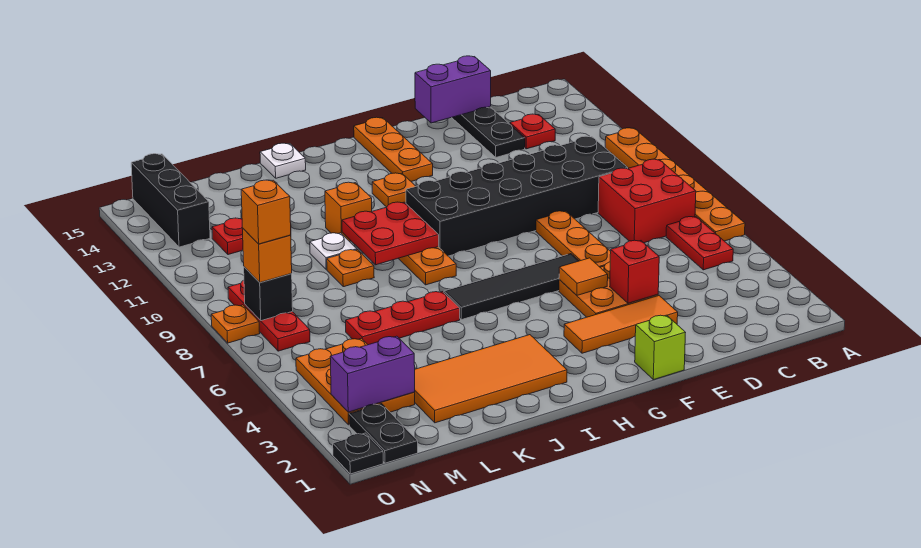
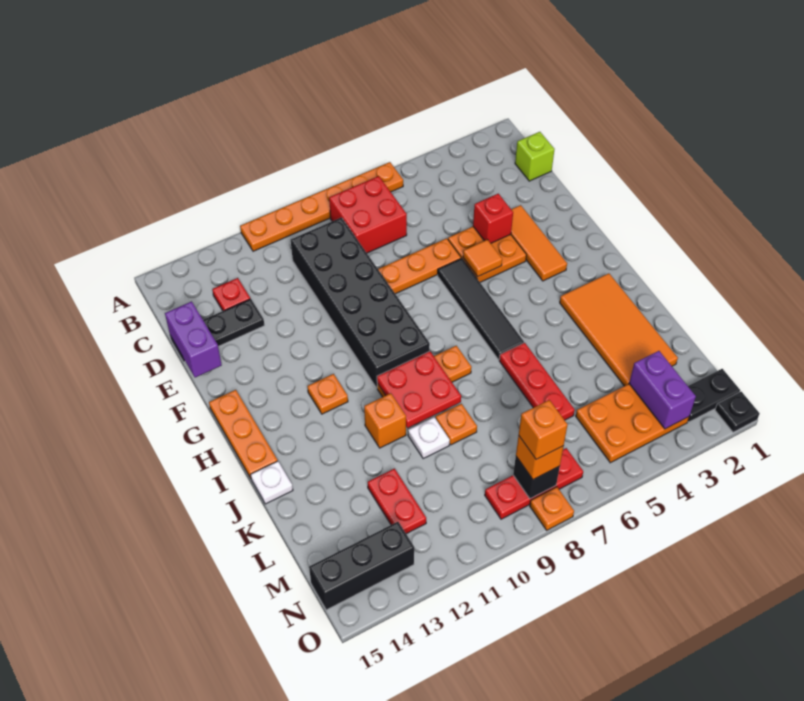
red plate B5:B6 level 1 -> none
lime brick F1 level 1 -> lime brick C1 level 1
orange plate G13:G15 level 1 -> orange plate G15:I15 level 1

